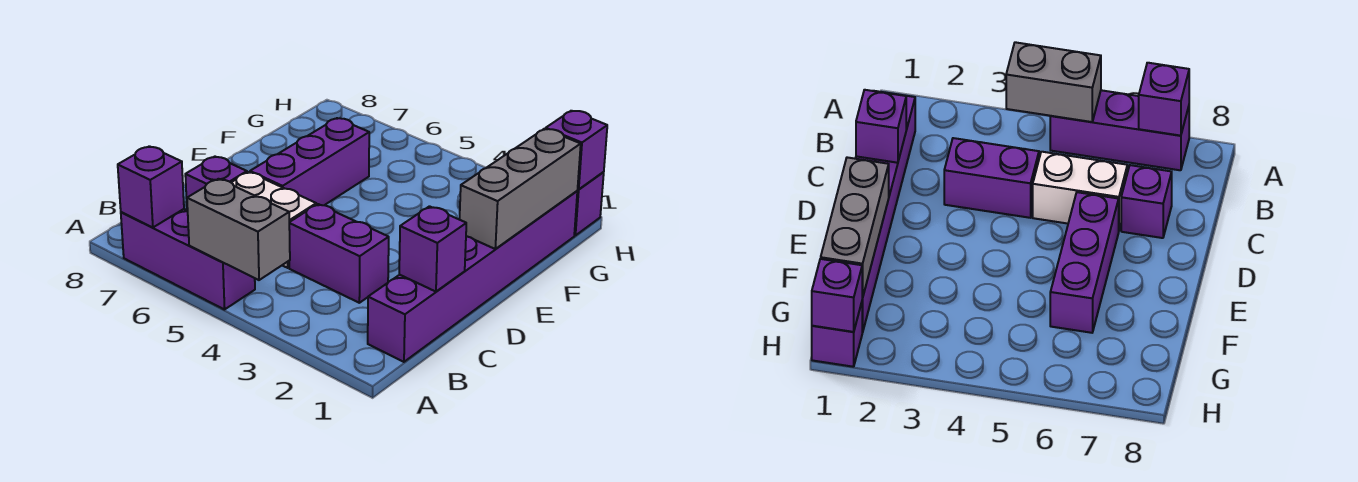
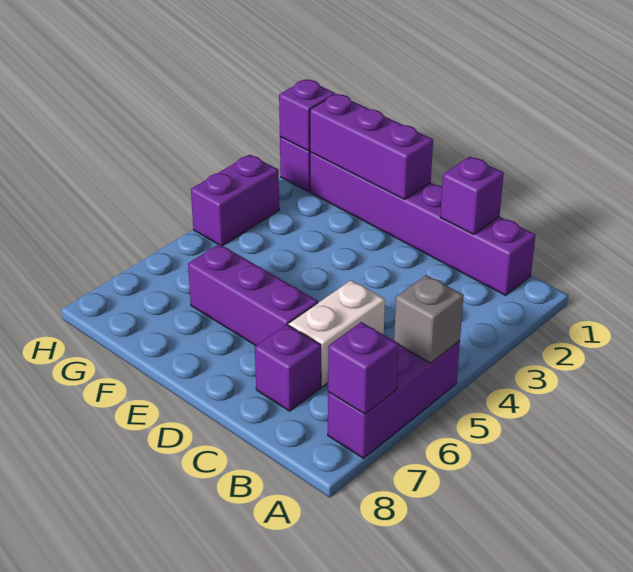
grey brick A4:A5 level 2 -> grey brick A5 level 2
purple brick C3:C4 level 1 -> purple brick H3:H4 level 1
grey brick E1:G1 level 2 -> purple brick E1:G1 level 2

